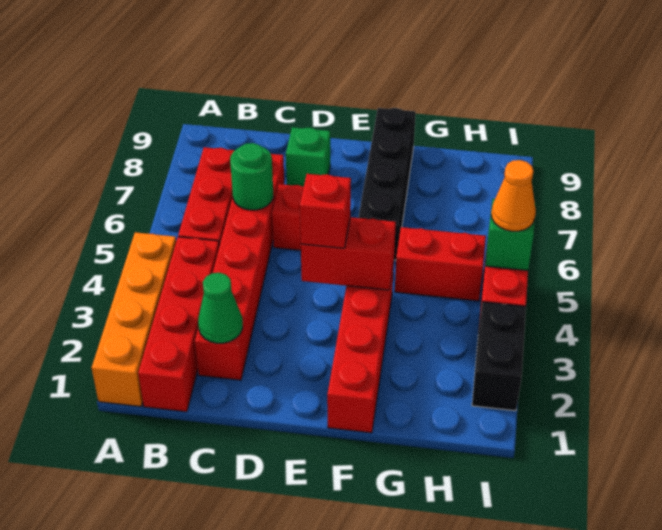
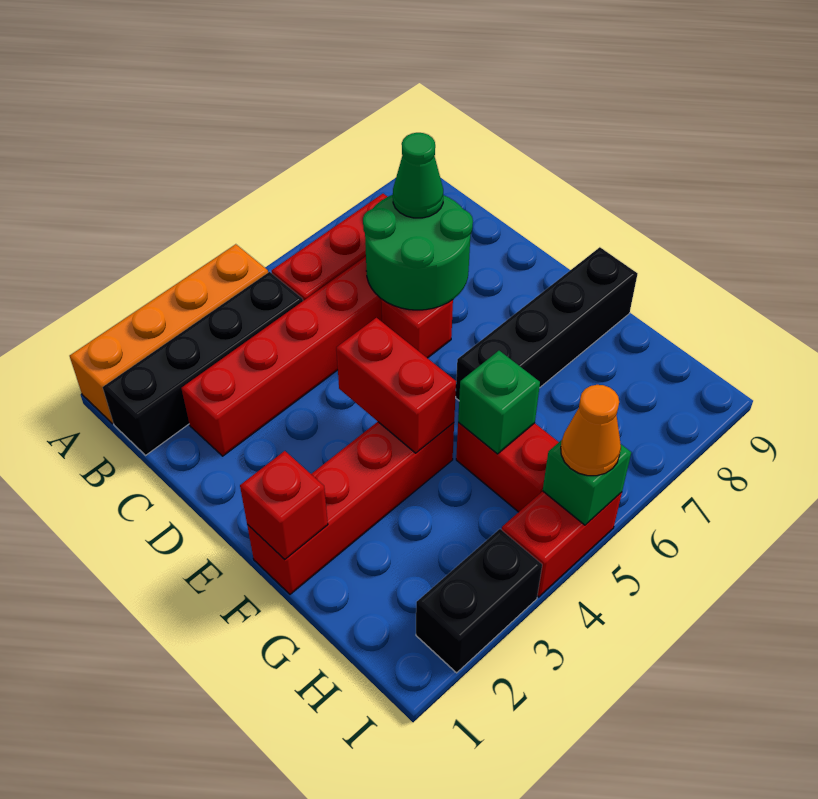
red brick B1:B4 level 1 -> black brick B1:B4 level 1
green cone C2 level 2 -> green cone C7 level 3
green round brick C6 level 2 -> green round brick C6:D7 level 2
green brick D8 level 1 -> green brick G5 level 2
red brick E4 level 3 -> red brick F1 level 2

